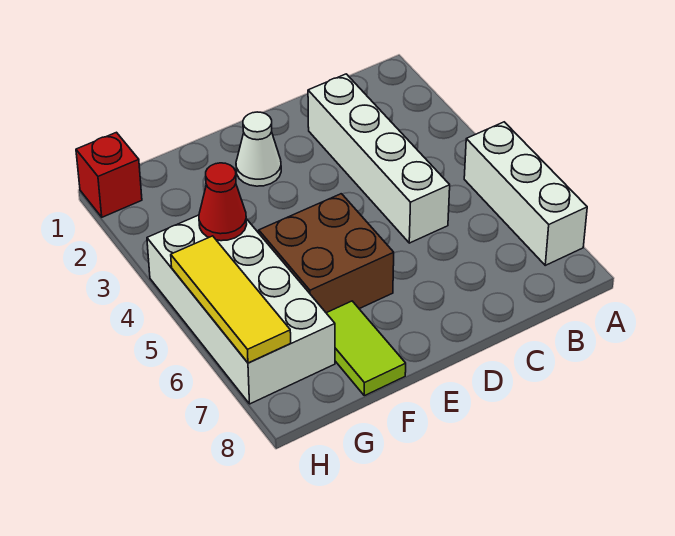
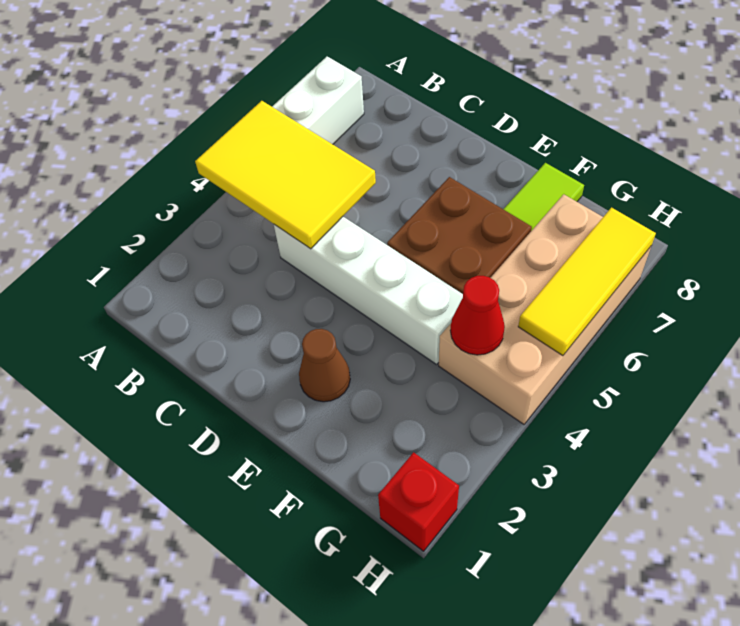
none -> yellow tile A4:C5 level 2
white brick C2:C5 level 1 -> white brick C4:F4 level 1
white cone E2 level 1 -> brown cone E2 level 1
white brick G4:H7 level 1 -> tan brick G4:H7 level 1

